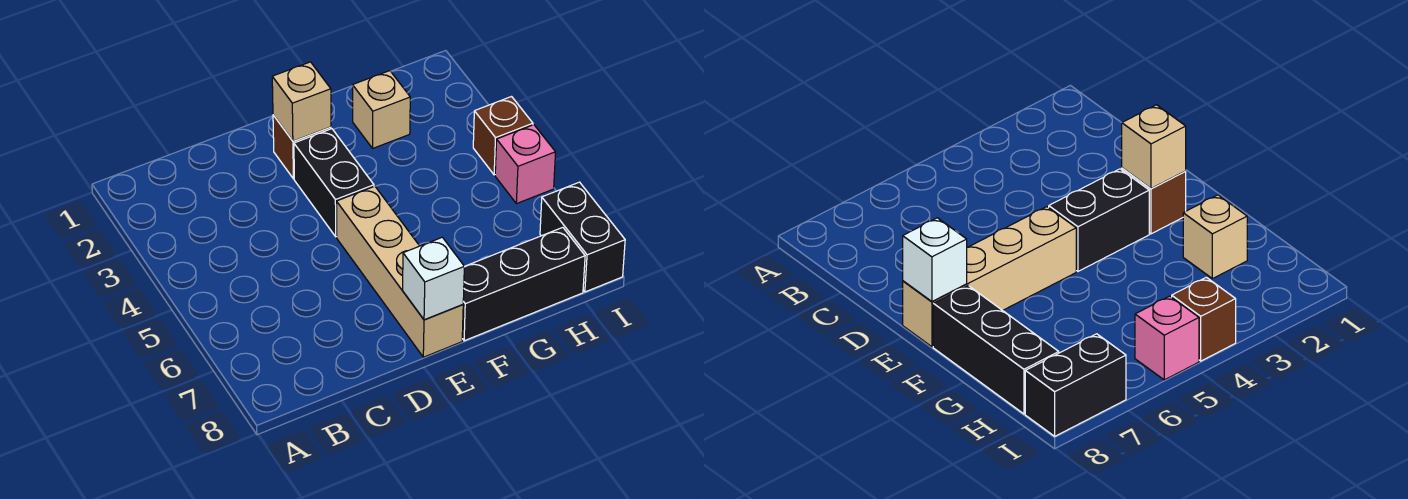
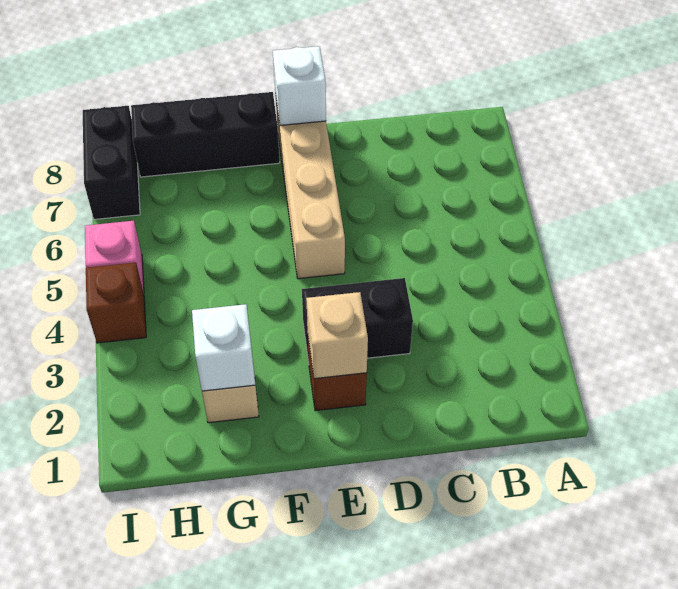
black brick E3:E4 level 1 -> black brick D3:E3 level 1
none -> white brick G2 level 2

